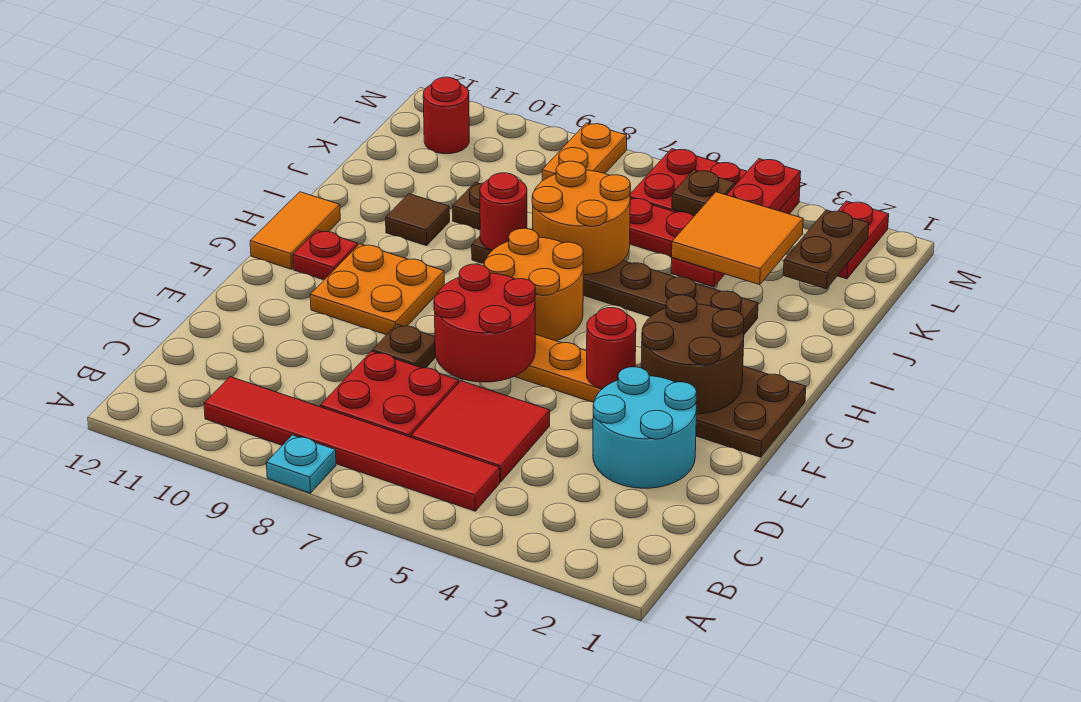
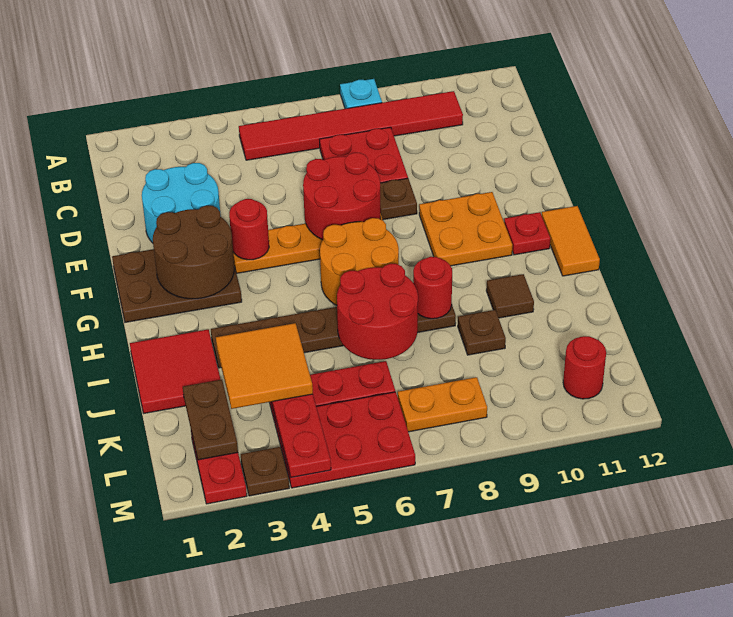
red tile C5:D6 level 1 -> red tile I1:J2 level 1
orange round brick I6:J7 level 2 -> red round brick I6:J7 level 2
brown plate L5 level 2 -> brown plate M3 level 1
orange plate L8:M8 level 1 -> orange plate L7:L8 level 1

